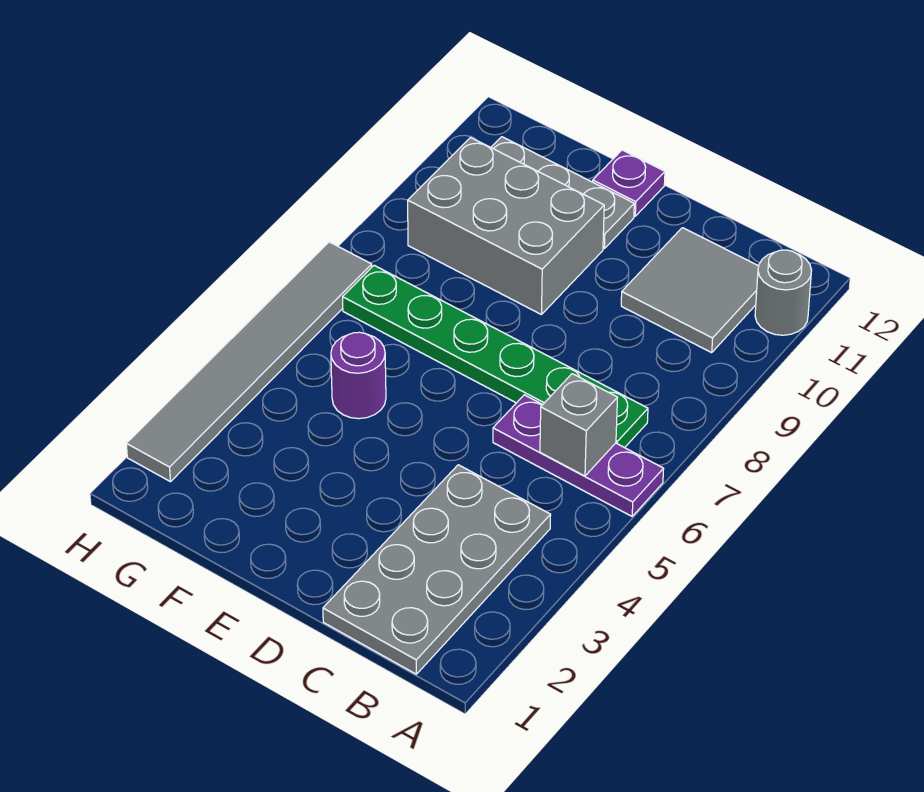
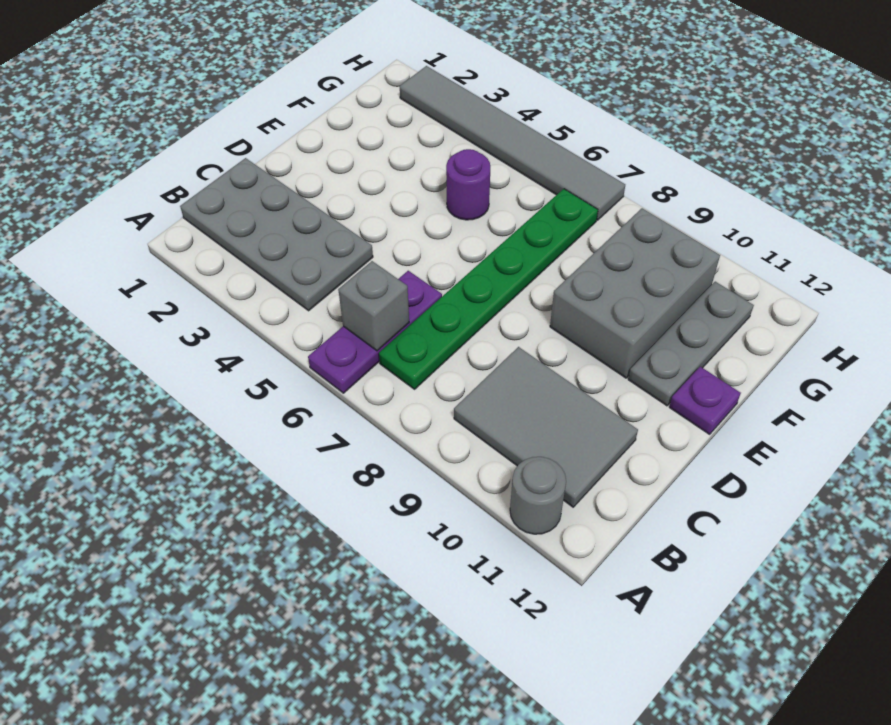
grey tile B10:C11 level 1 -> grey tile B9:C11 level 1

